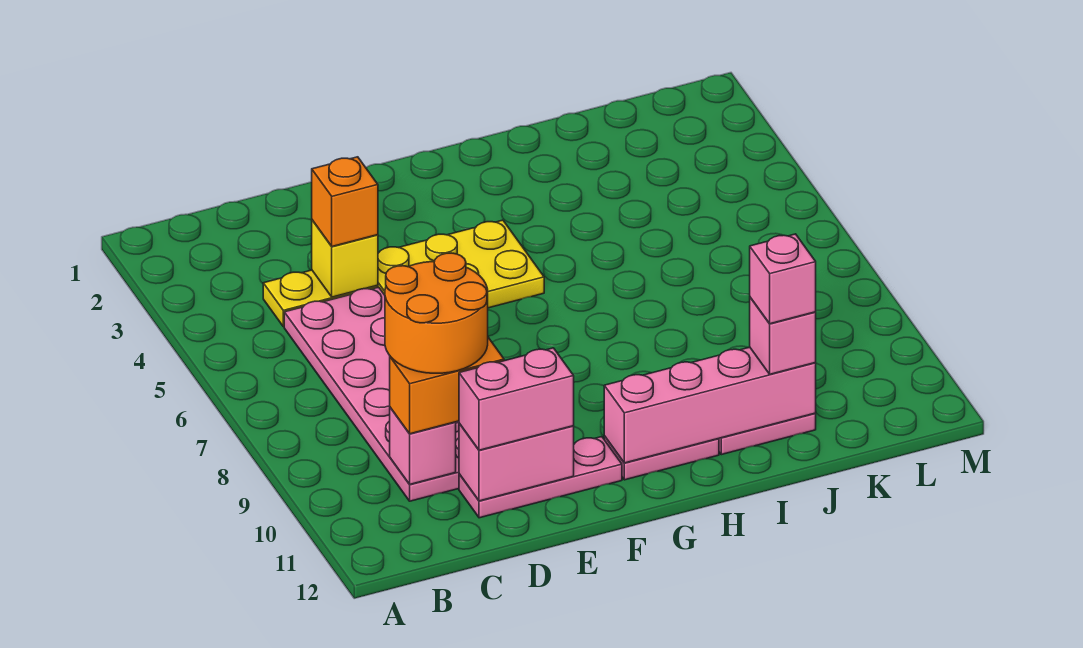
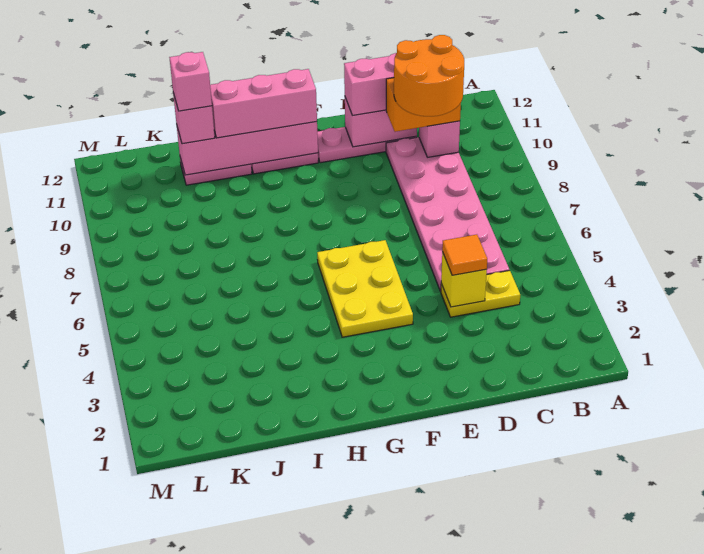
orange brick D4 level 3 -> orange tile D4 level 3
yellow plate E4:G5 level 1 -> yellow plate F4:G6 level 1
none -> pink brick G11:I11 level 3

